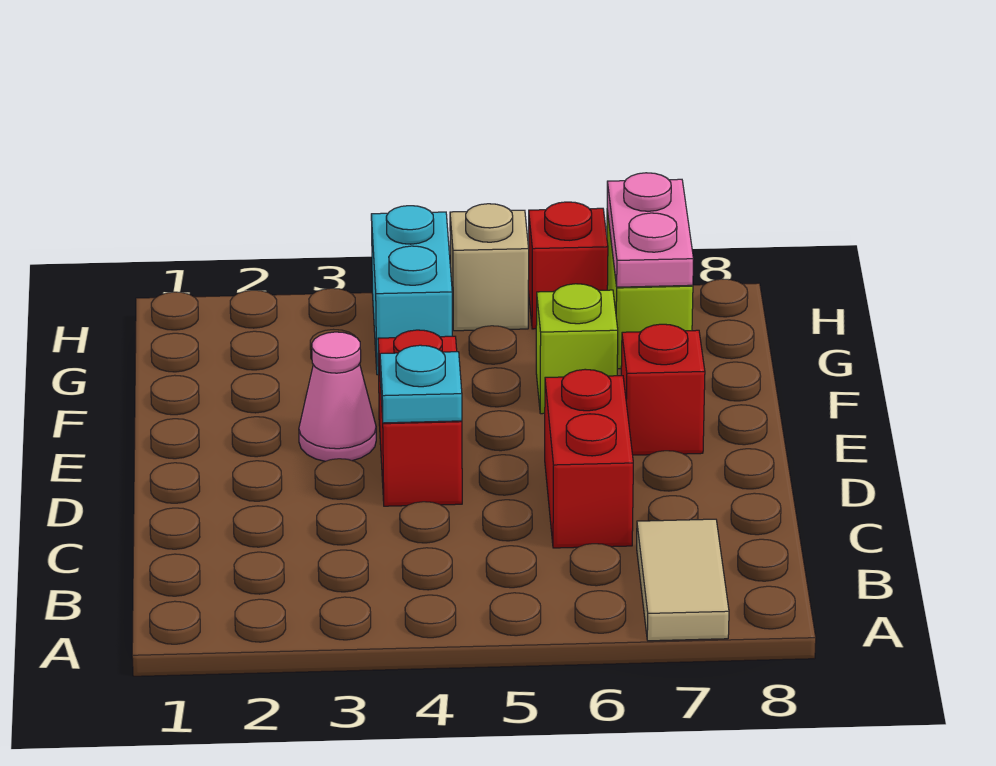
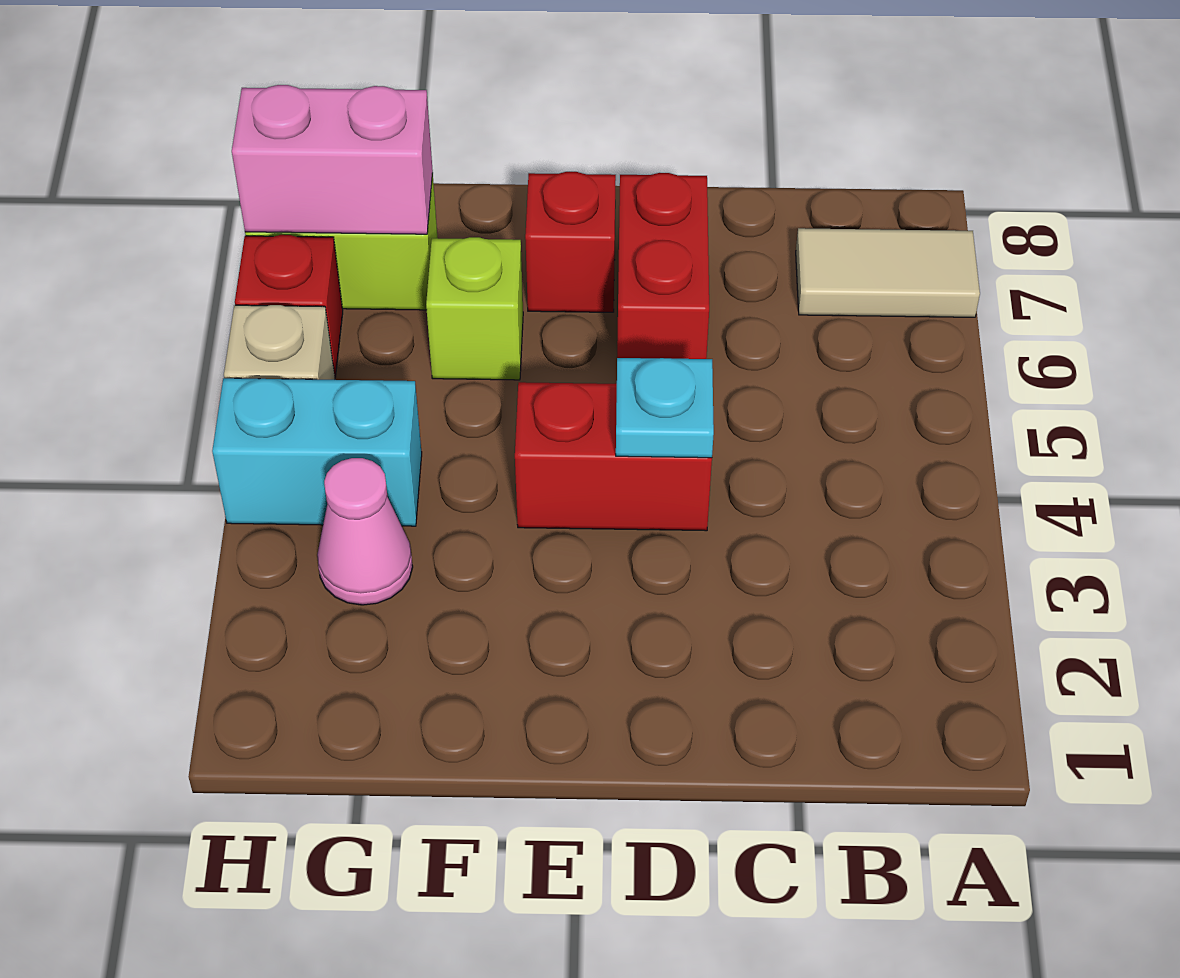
red brick C6:D6 level 1 -> red brick D6:D7 level 1
pink cone E3 level 1 -> pink cone G3 level 1
pink plate G7:H7 level 2 -> pink brick G7:H7 level 2

